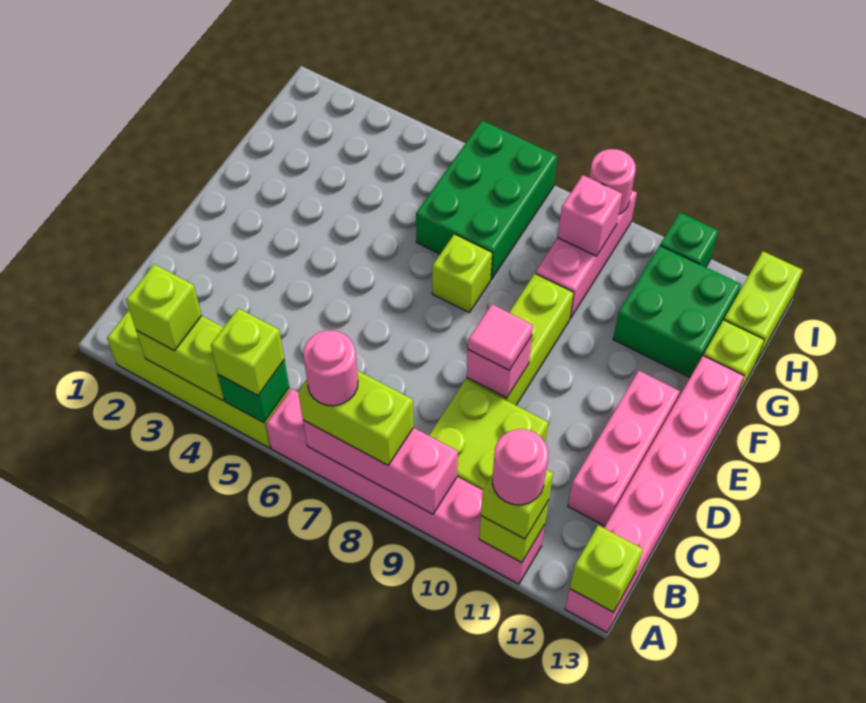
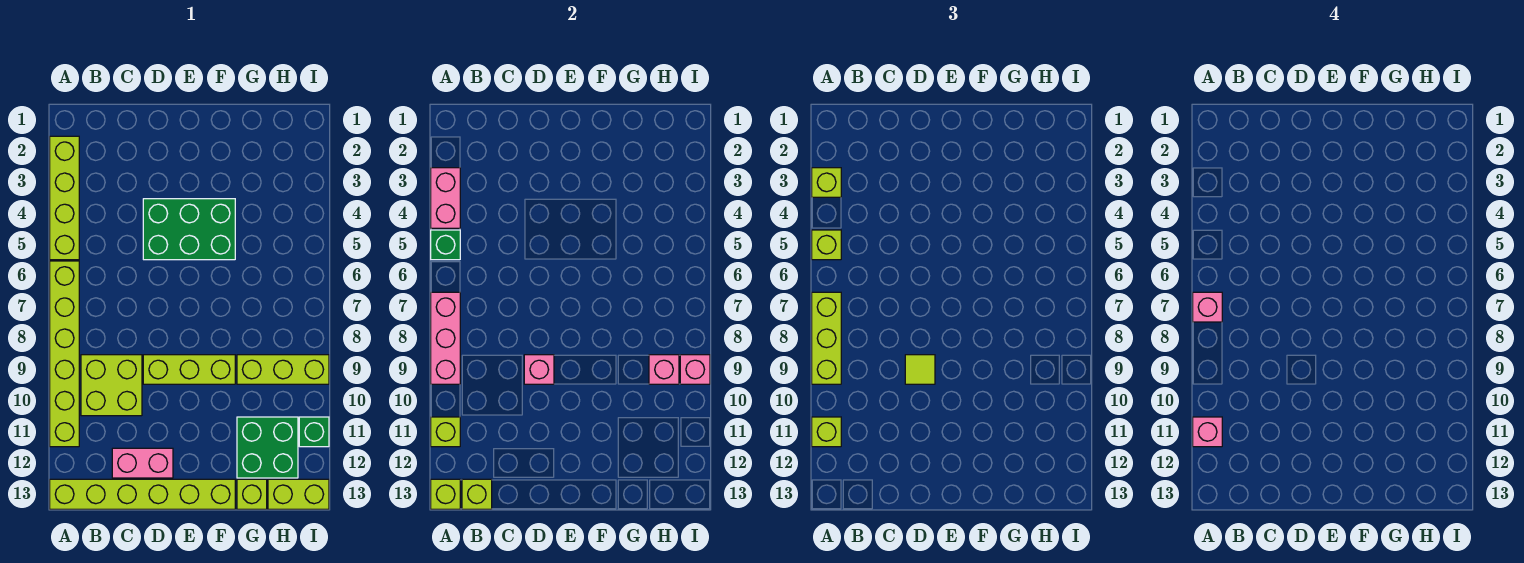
lime brick A3:A4 level 2 -> pink brick A3:A4 level 2
pink brick A6:A11 level 1 -> lime brick A6:A11 level 1
lime brick A7:A8 level 3 -> lime brick A7:A9 level 3
pink round brick A7 level 4 -> pink brick A7 level 4
pink round brick A11 level 4 -> pink brick A11 level 4
pink brick A13:F13 level 1 -> lime brick A13:F13 level 1
pink brick C12:E12 level 1 -> pink brick C12:D12 level 1
pink tile D9 level 3 -> lime tile D9 level 3
lime brick F7 level 1 -> lime brick B13 level 2
green brick G6:I7 level 1 -> green brick D4:F5 level 1
pink brick G9:I9 level 1 -> lime brick G9:I9 level 1
pink round brick I9 level 2 -> pink brick I9 level 2

